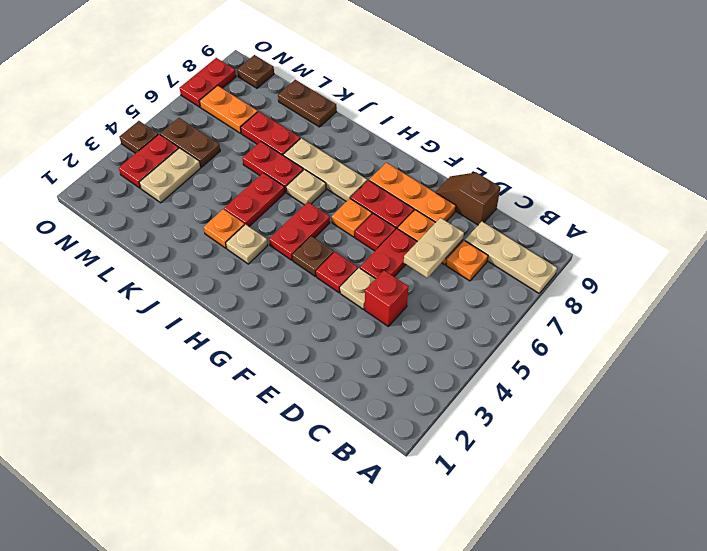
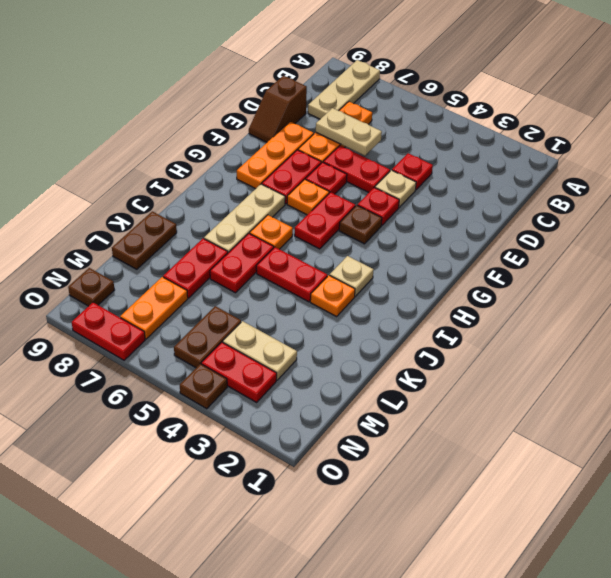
red brick D4 level 1 -> red plate D4 level 1
red plate H4:H5 level 1 -> red plate G5:H5 level 1
tan plate I6 level 1 -> orange plate I6 level 1

